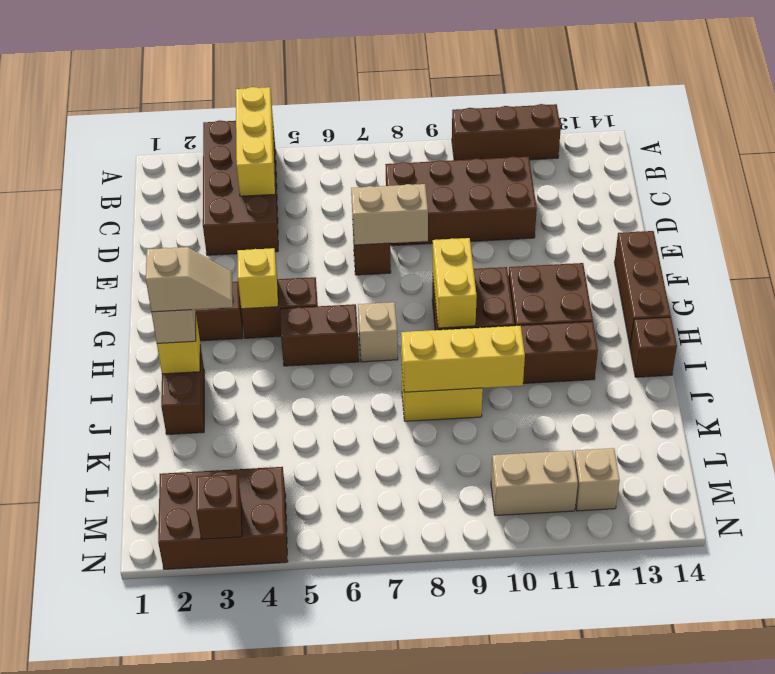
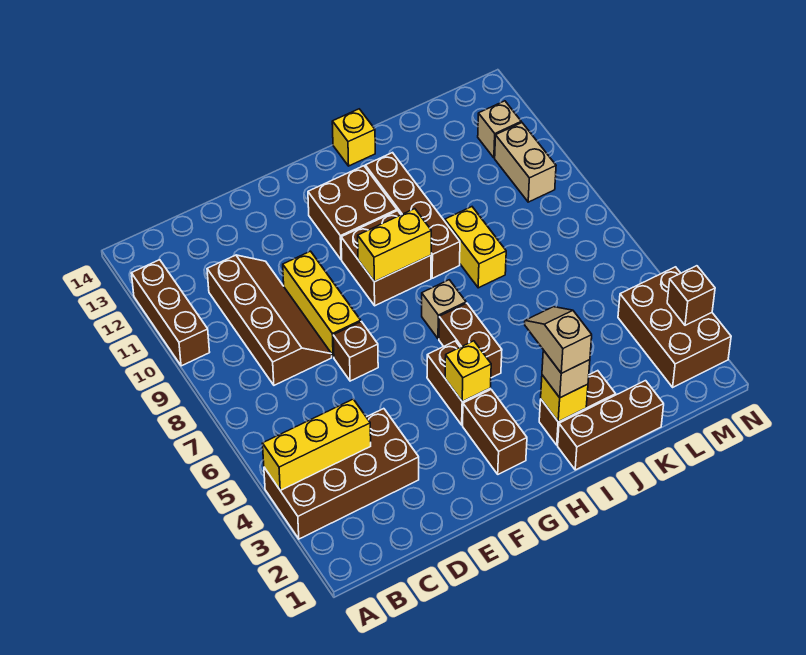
brown brick C8:D11 level 1 -> brown slope C8:D11 level 1 top C
tan brick E7:E8 level 2 -> none
brown brick F14:H14 level 1 -> brown brick I1:K1 level 1
brown brick I14 level 1 -> yellow brick I14 level 1
yellow brick J8:J10 level 2 -> yellow brick E8:E10 level 1

